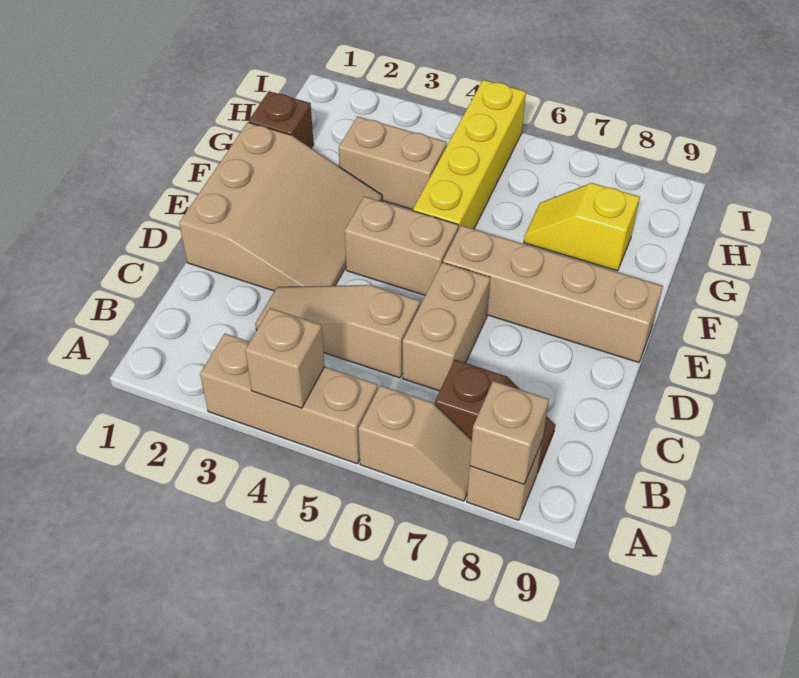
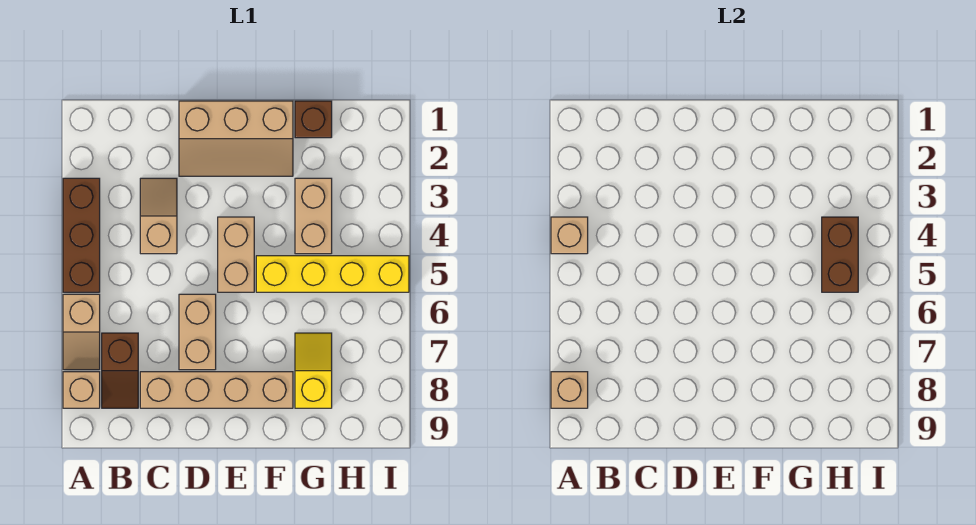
tan brick A3:A5 level 1 -> brown brick A3:A5 level 1
tan slope C3:C5 level 1 top 5 -> tan slope C3:C4 level 1 top 4
tan brick C6:D6 level 1 -> tan brick D6:D7 level 1
tan slope D1:F3 level 1 top 1 -> tan slope D1:F2 level 1 top 1
tan brick E6:E9 level 1 -> tan brick C8:F8 level 1
none -> brown brick H4:H5 level 2

